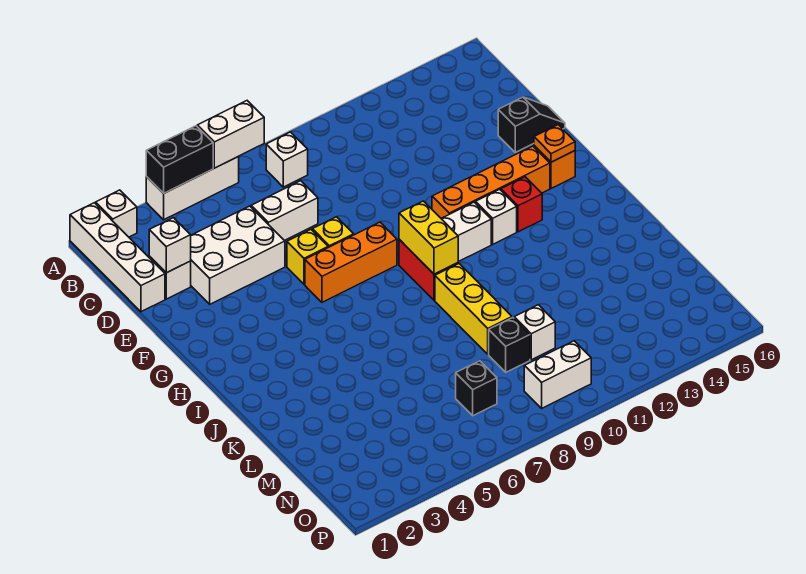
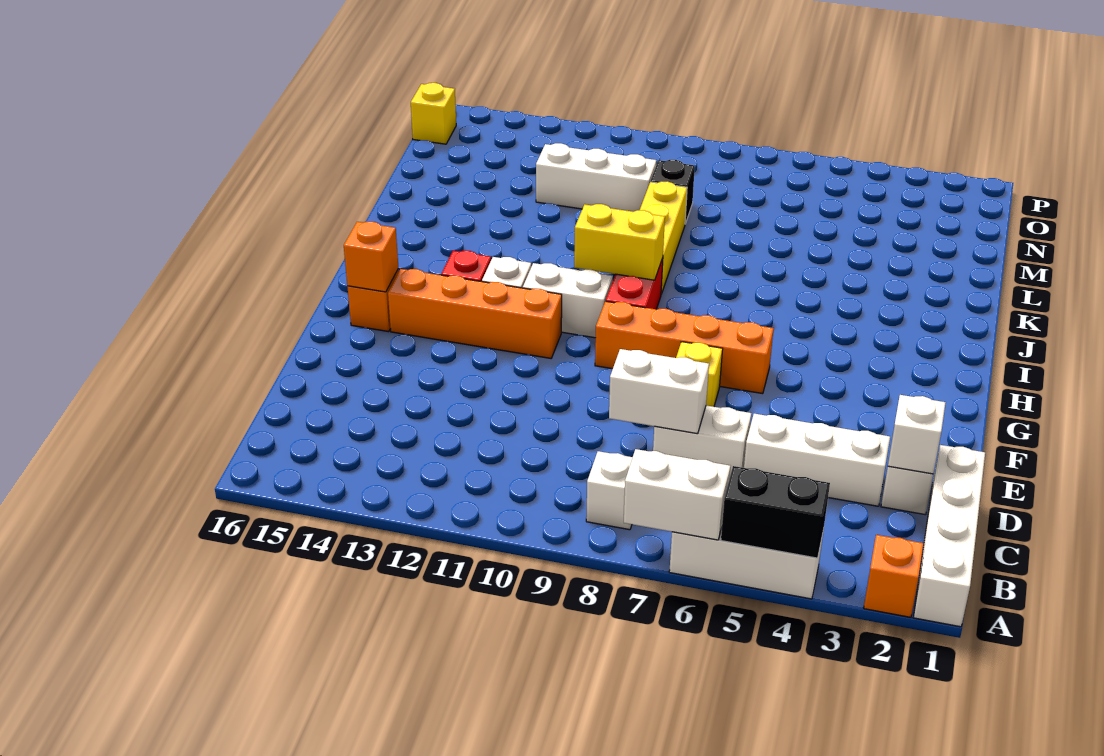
white brick A2 level 1 -> orange brick A2 level 1
white brick D3:E5 level 1 -> white brick D3:D5 level 1
black slope E15:E16 level 1 top 15 -> none
yellow brick F6 level 1 -> yellow brick O16 level 1
orange brick G6:G8 level 1 -> orange brick G6:G9 level 1
orange plate G15 level 2 -> orange brick G15 level 2
yellow brick H9:I9 level 2 -> yellow brick I9:I10 level 2
white brick M10 level 1 -> white brick M10:M12 level 1
black brick N7 level 1 -> none
white brick O9:O10 level 1 -> white brick D7:D8 level 2

